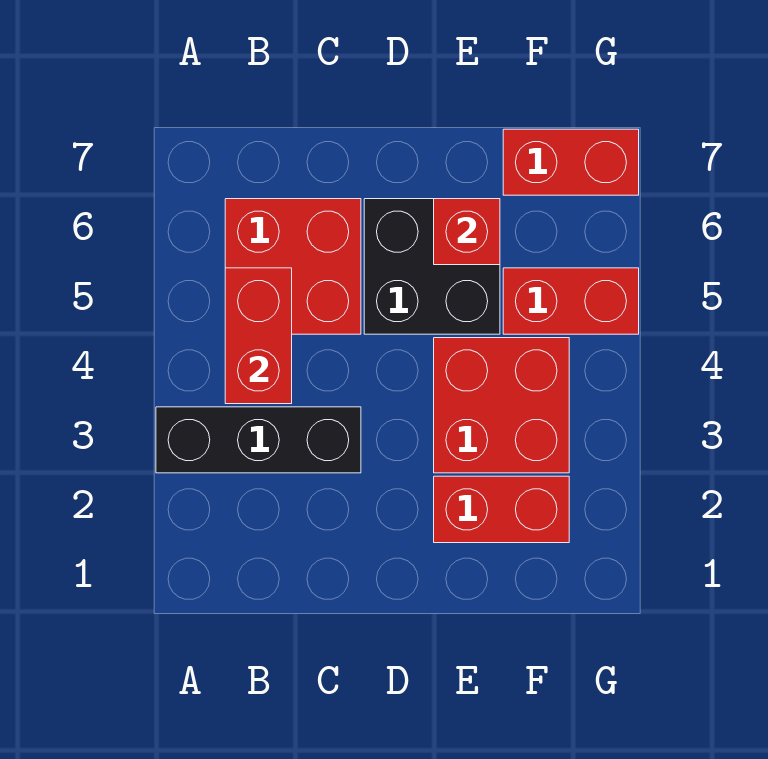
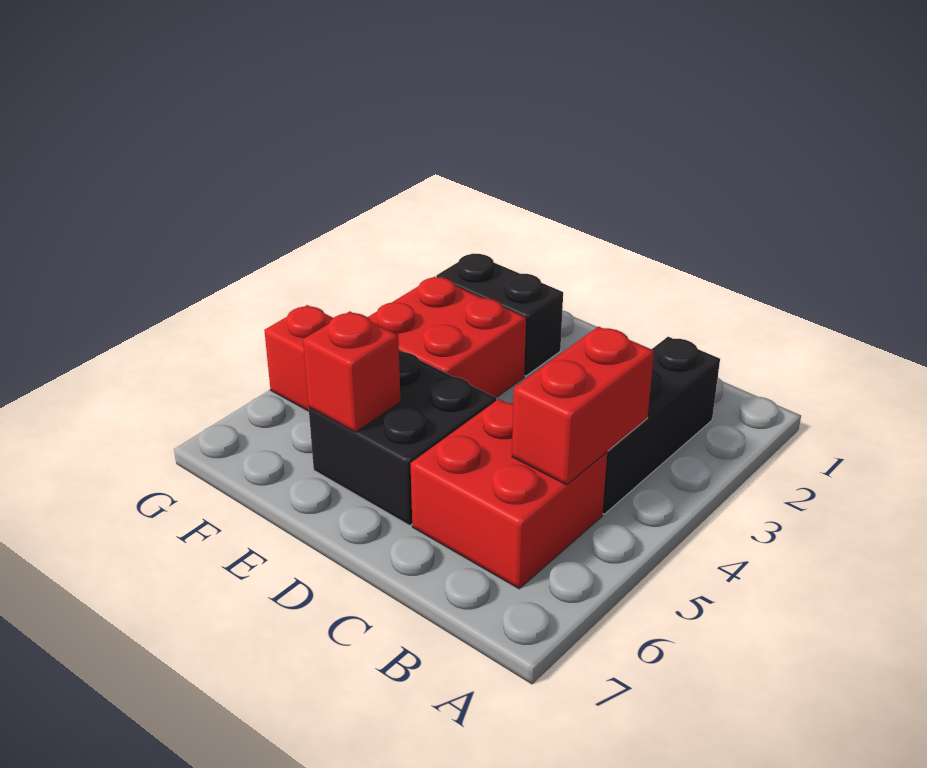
black brick A3:C3 level 1 -> black brick B2:B4 level 1
red brick E2:F2 level 1 -> black brick E2:F2 level 1
red brick F7:G7 level 1 -> none

